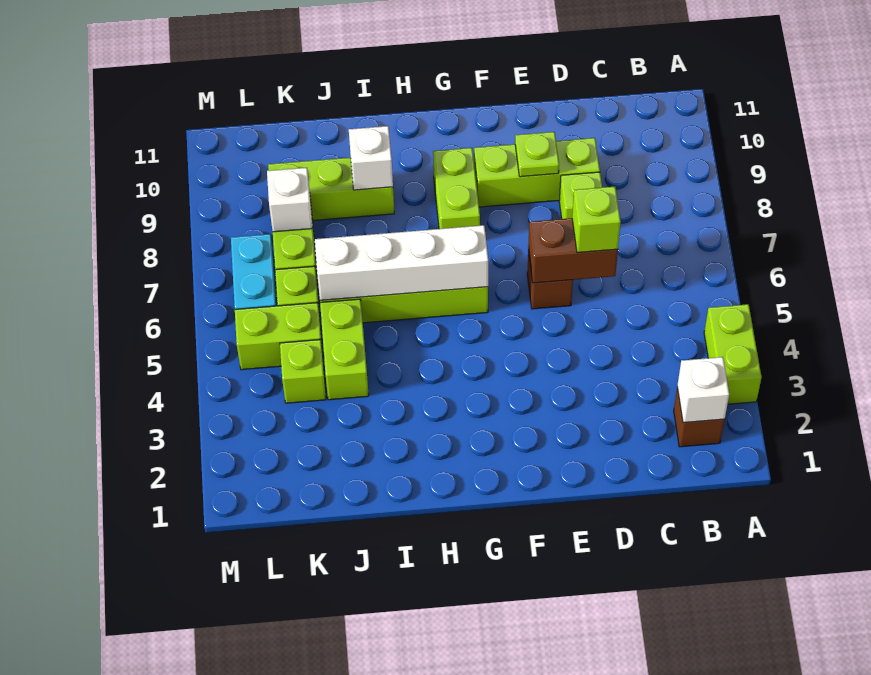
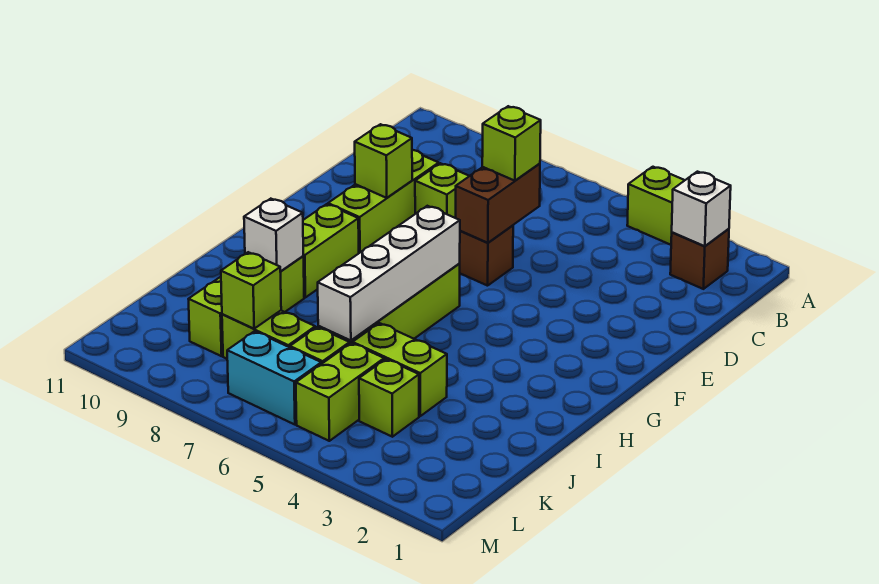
lime plate E9 level 2 -> lime brick E9 level 2
lime brick G8:G9 level 1 -> lime brick G9:H9 level 1
white brick K8 level 2 -> lime brick K8 level 2

